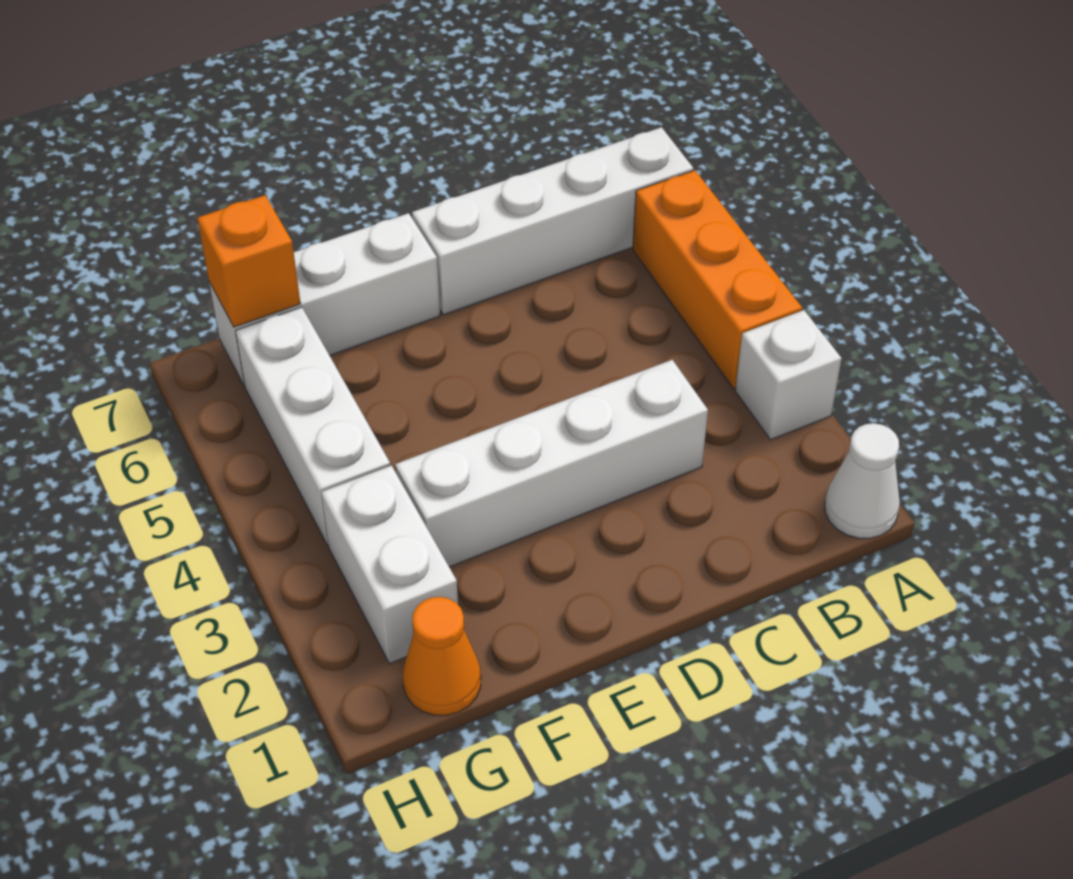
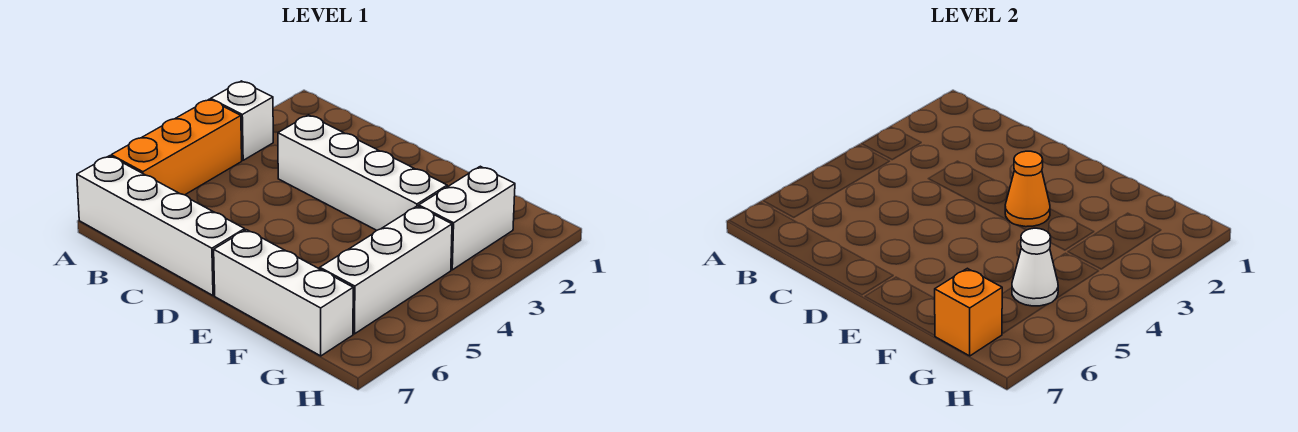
white cone A1 level 1 -> white cone G5 level 2
orange cone G1 level 1 -> orange cone E3 level 2

